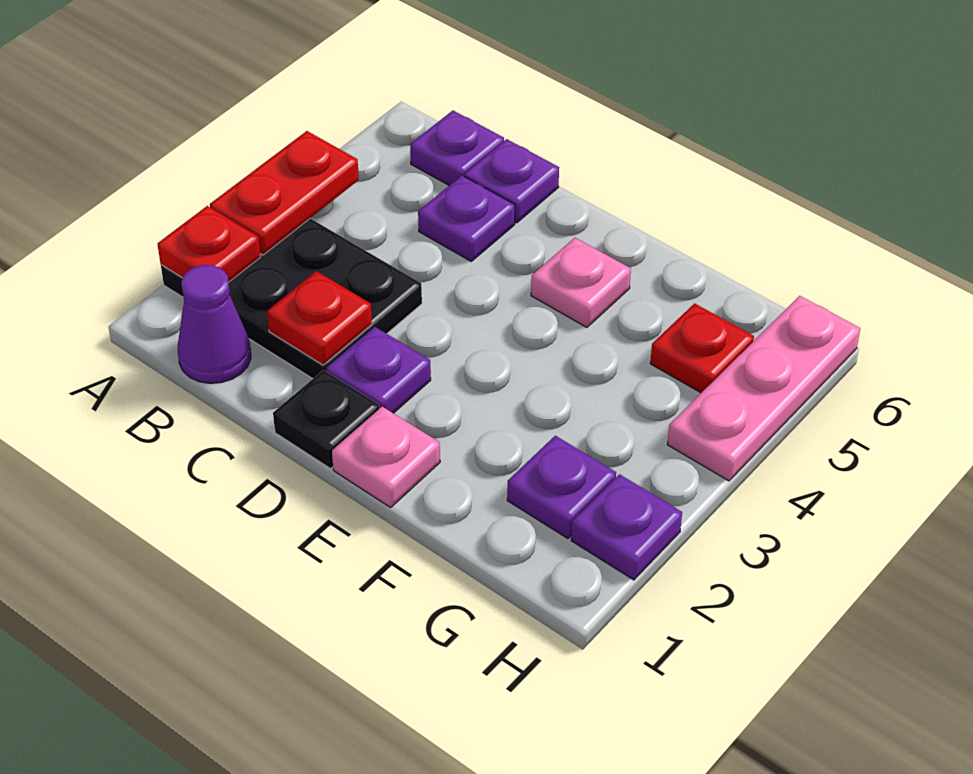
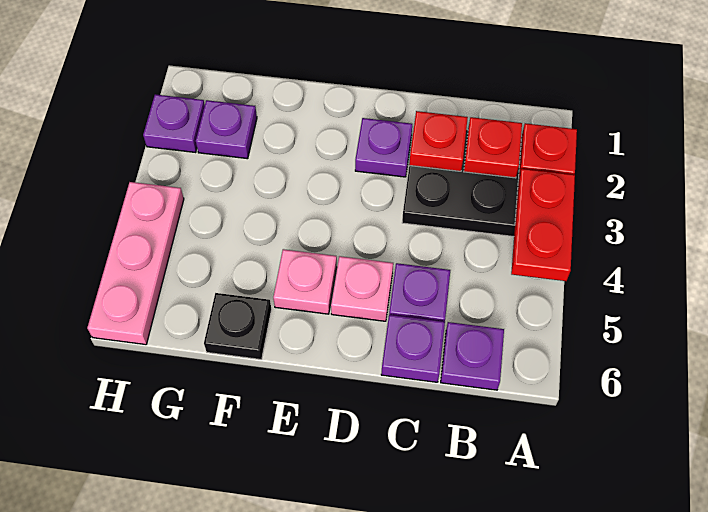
purple cone B1 level 1 -> none
black plate D1 level 1 -> black plate F6 level 1
pink plate E1 level 1 -> pink plate D5 level 1
red plate G5 level 1 -> red plate B2 level 2

